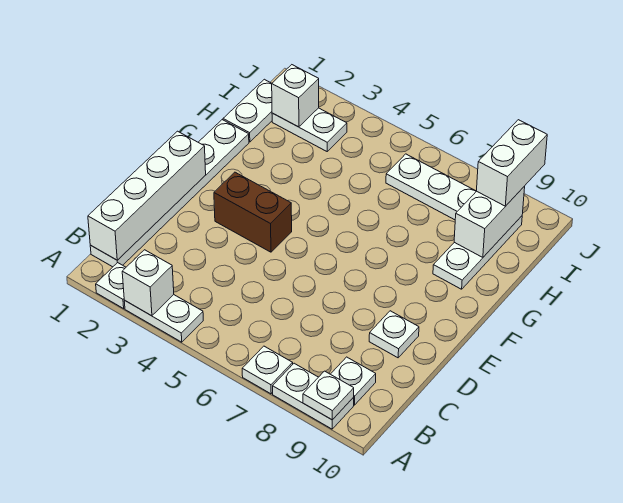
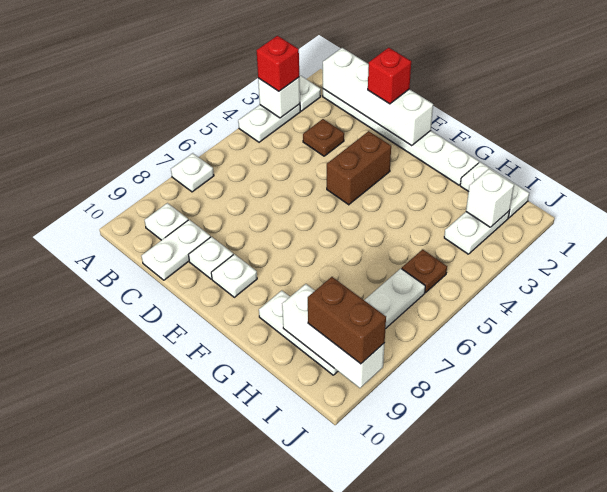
none -> red brick A3 level 3
white plate A8:A9 level 1 -> white plate C9:C10 level 1
white plate A9 level 2 -> white plate E9 level 1
none -> brown plate C3 level 1
none -> red brick D1 level 3
white brick H9:I9 level 2 -> white brick H9:J9 level 2
none -> brown plate I5 level 1
white brick I9:J9 level 3 -> brown brick I9:J9 level 3

